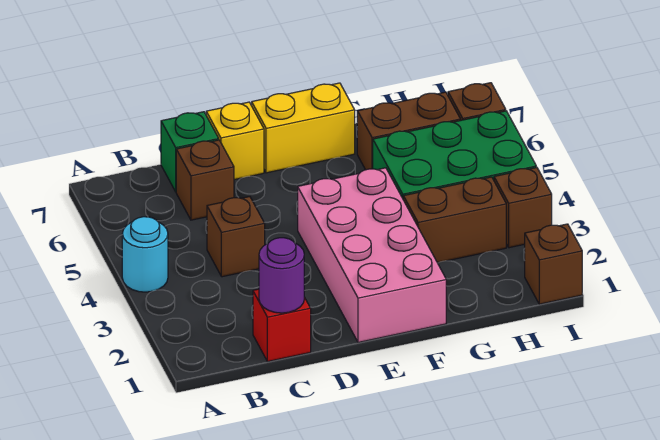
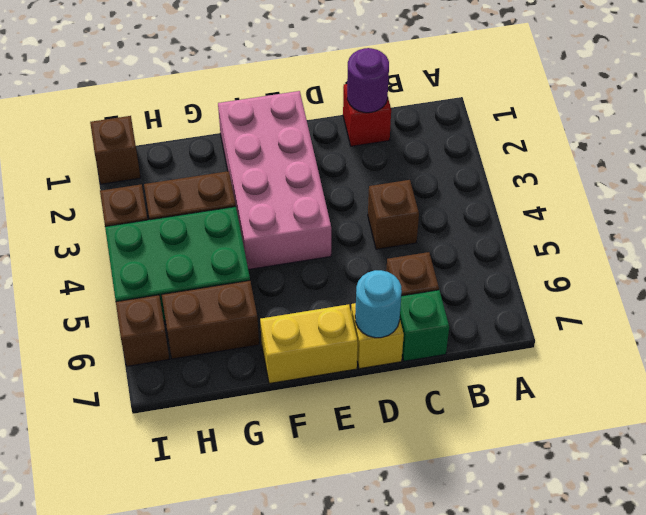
cyan round brick A4 level 1 -> cyan round brick D7 level 2

